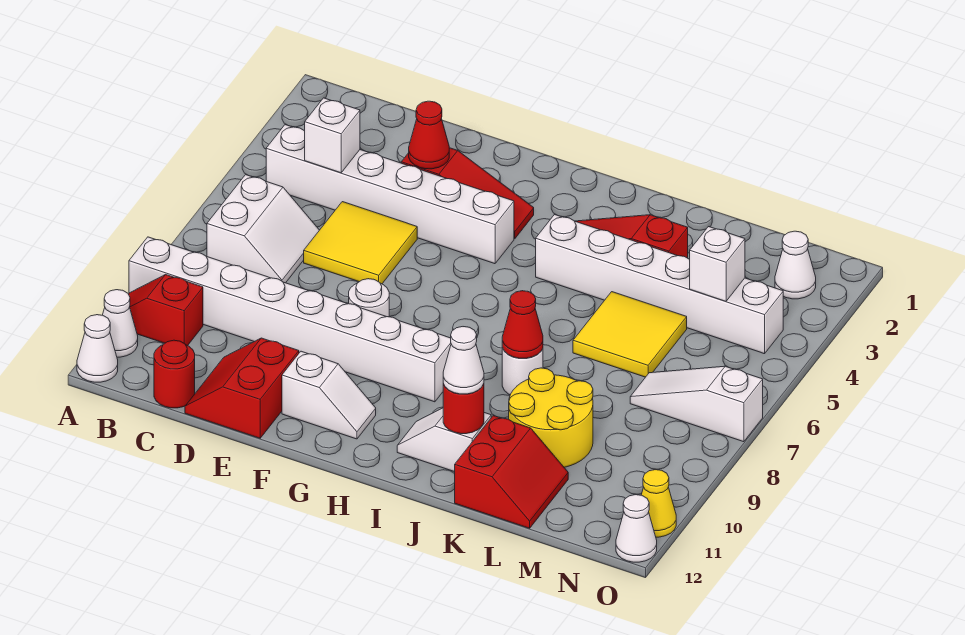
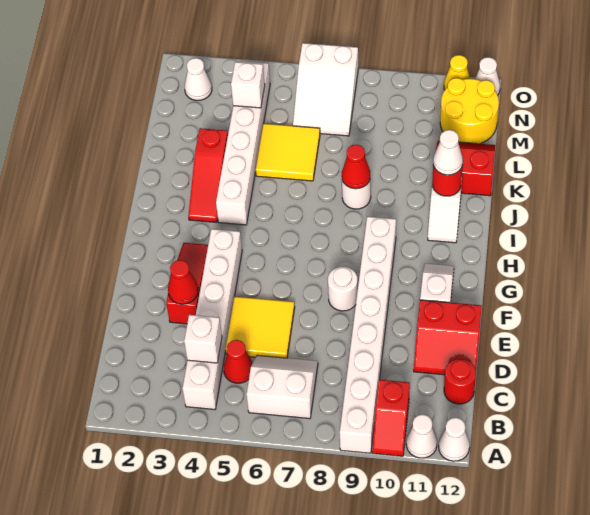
none -> red cone C5 level 1
yellow round brick K9:L10 level 1 -> yellow round brick M11:N12 level 1
white slope M7:O7 level 1 top O -> white slope M6:O7 level 1 top O

